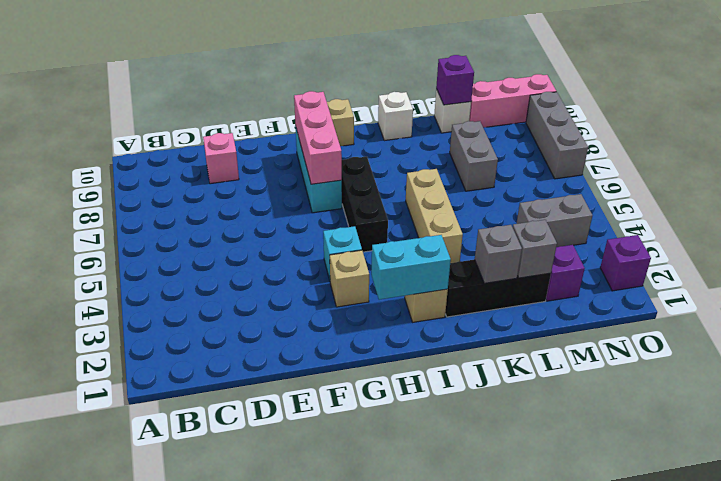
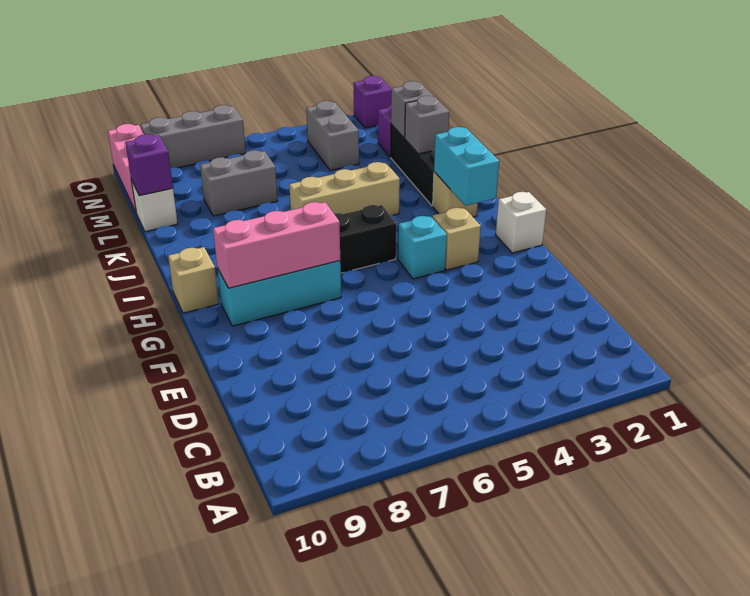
pink brick D9 level 1 -> none
white brick J10 level 1 -> white brick G1 level 1

